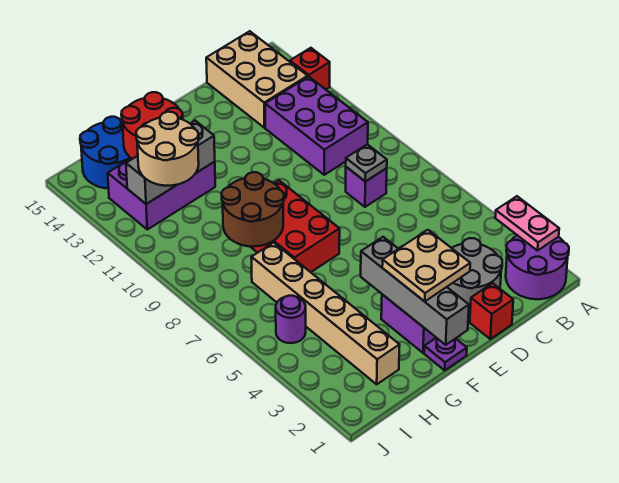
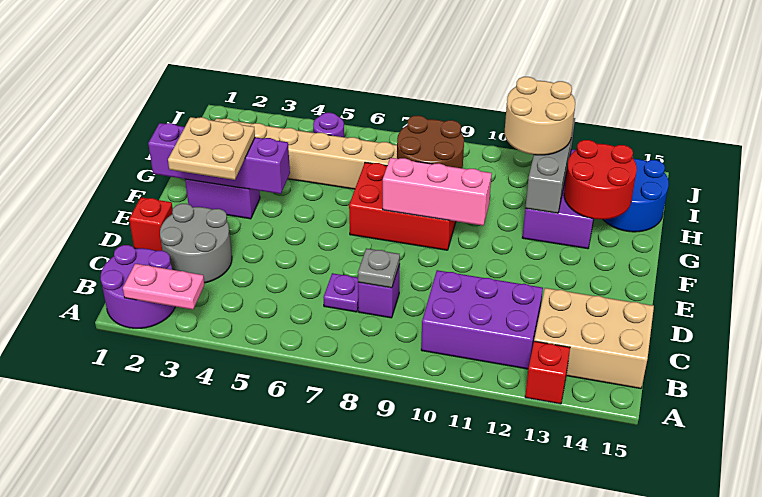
purple plate F1 level 1 -> purple plate C7 level 1
grey brick F1:F4 level 2 -> purple brick F1:F4 level 2
none -> pink brick F8:F10 level 2

